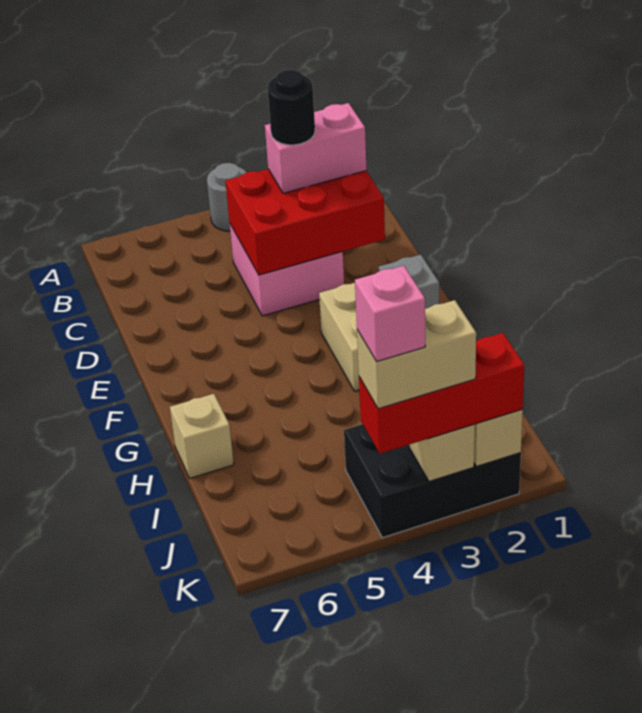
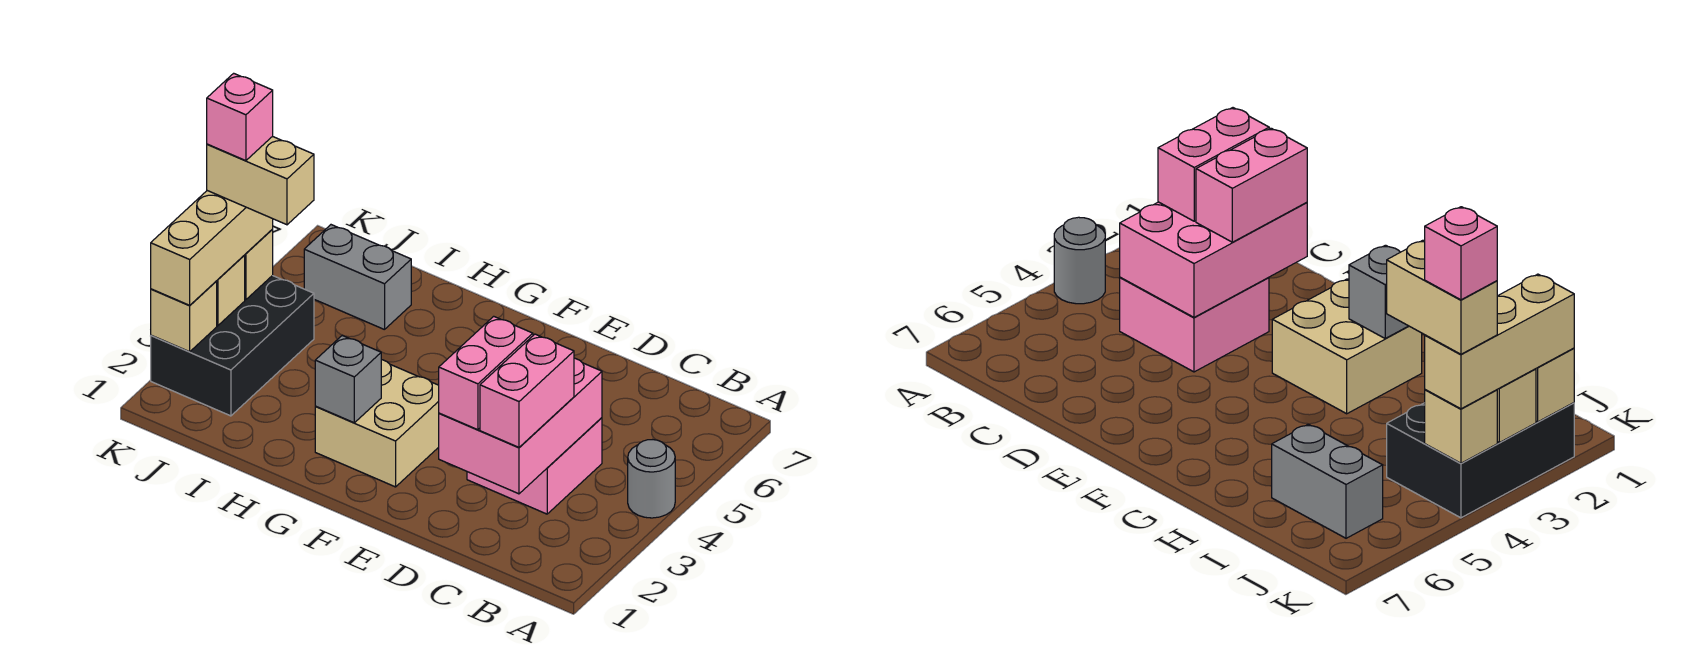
red brick C2:D4 level 2 -> pink brick C2:D4 level 2
black round brick C3 level 4 -> none
none -> pink brick D2:D3 level 3
tan brick H7 level 1 -> tan brick K4 level 2
none -> grey brick I6:J6 level 1
red brick K2:K4 level 3 -> tan brick K2:K4 level 3
tan brick K3:K4 level 4 -> tan brick J4:K4 level 4

